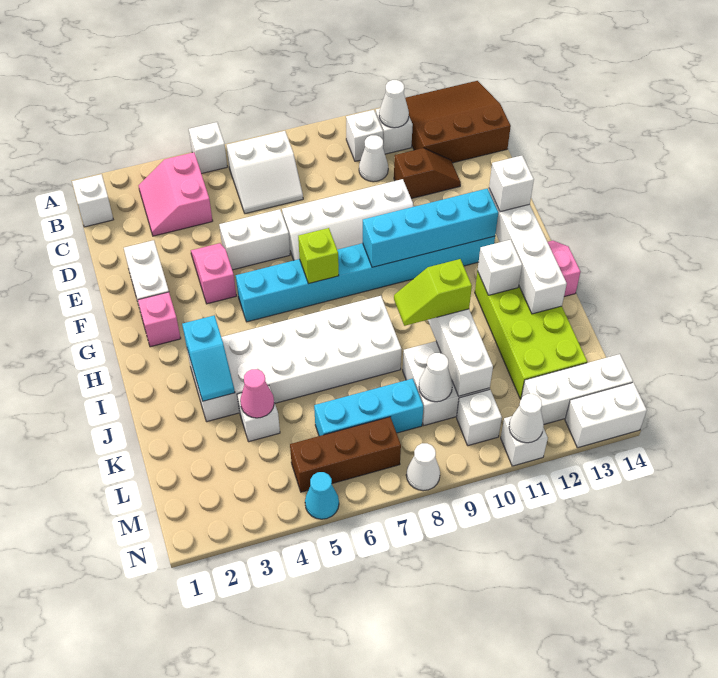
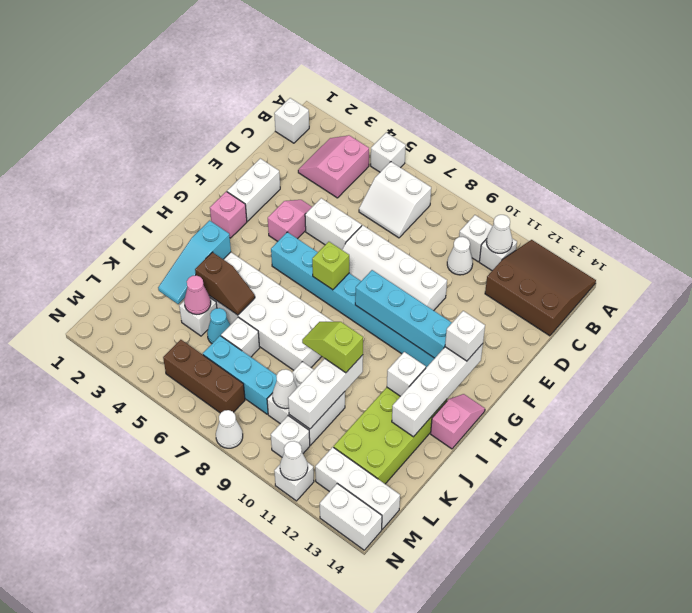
brown slope D11:D12 level 1 top 11 -> brown slope J4:J5 level 2 top 4
cyan slope I3:J3 level 2 top I -> cyan slope I3:K3 level 2 top I
none -> white brick K6 level 1
cyan cone N5 level 1 -> cyan cone K5 level 1

